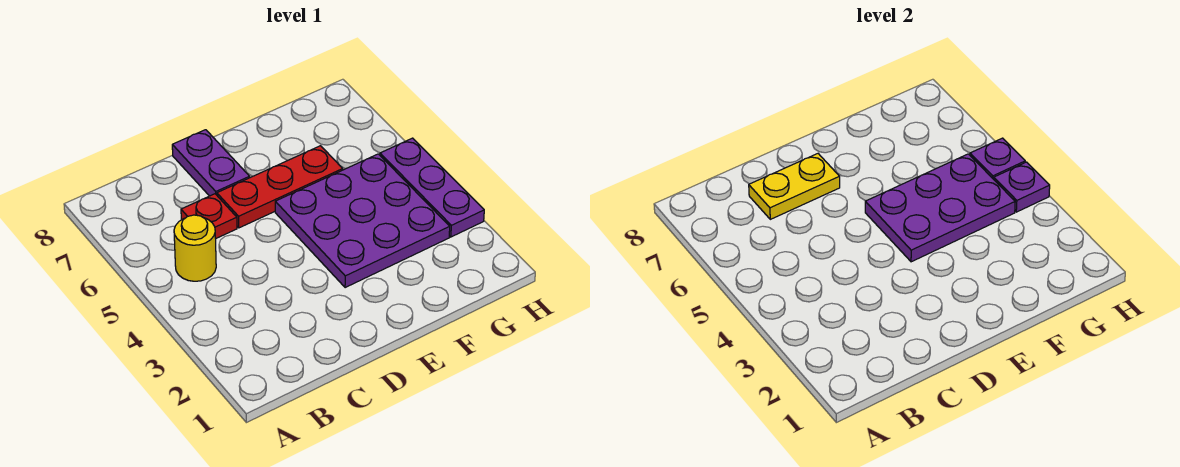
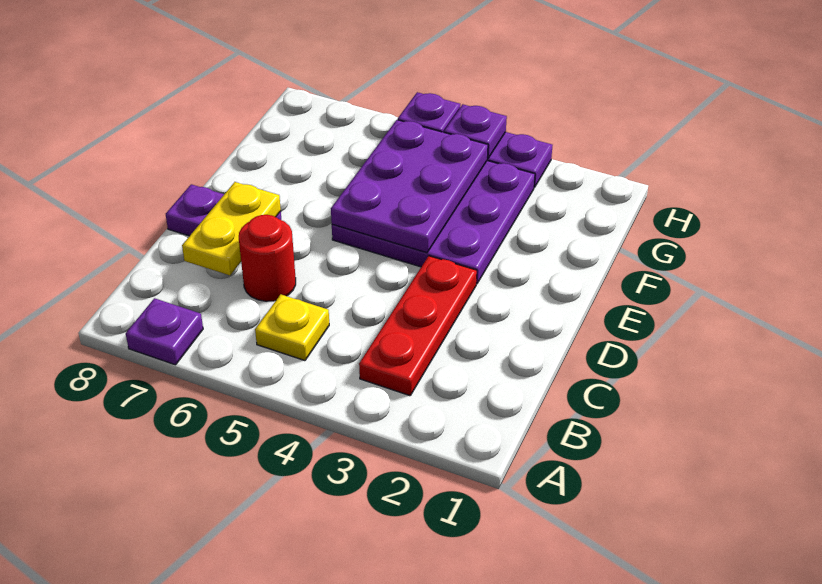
none -> purple plate A7 level 1
yellow round brick B5 level 1 -> yellow plate B5 level 1
red plate C6 level 1 -> red round brick C6 level 1
red plate D6:F6 level 1 -> red plate B3:D3 level 1

